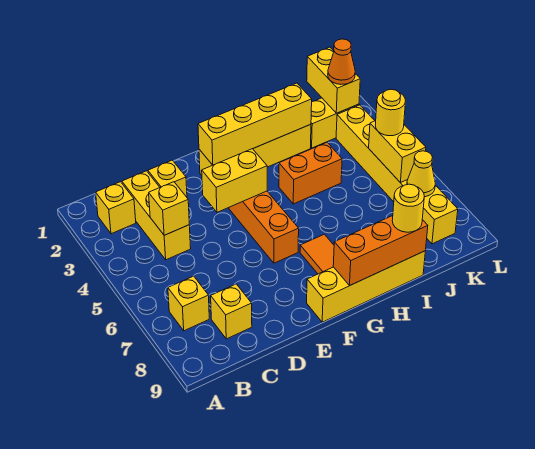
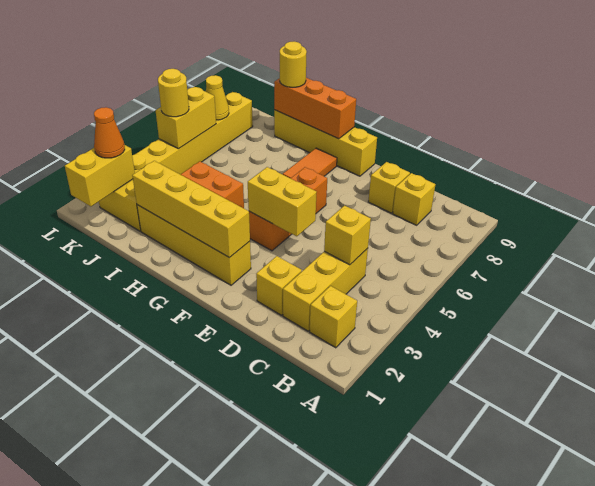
yellow brick B7 level 1 -> yellow brick D8 level 1

